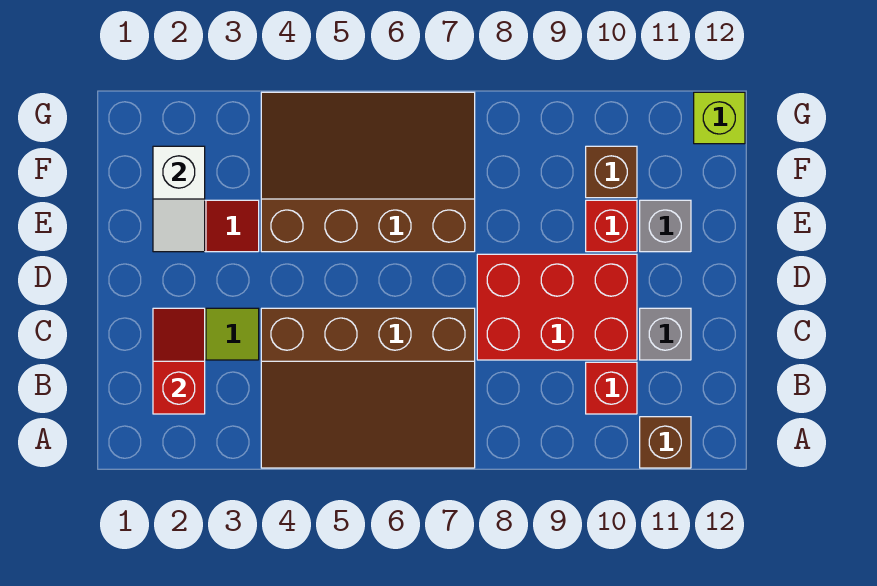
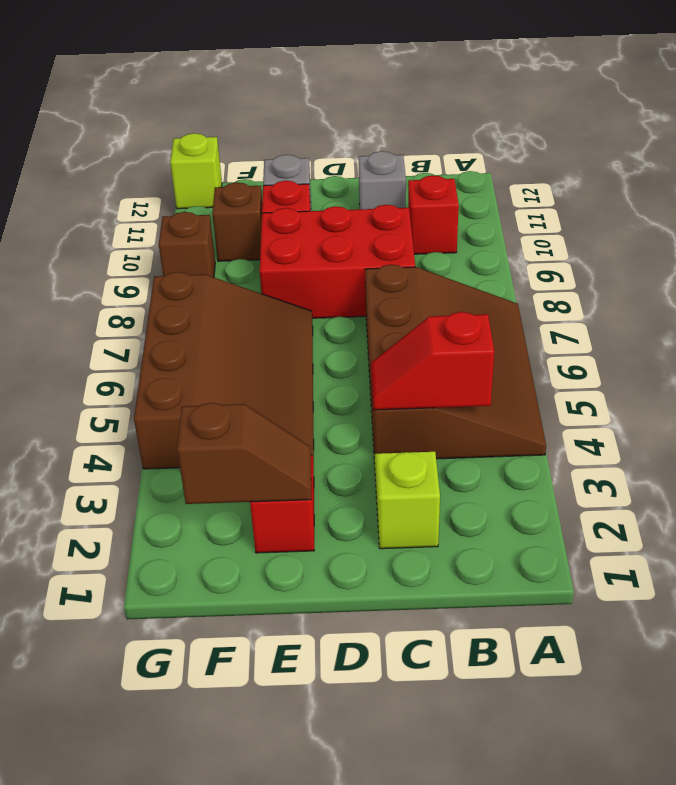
brown brick A11 level 1 -> brown brick G9 level 1
red slope B2:C2 level 2 top B -> red slope B4:C4 level 2 top B
red brick C8:D10 level 1 -> red brick C8:E9 level 1
white slope E2:F2 level 2 top F -> brown slope E2:F2 level 2 top F
brown slope E4:G7 level 1 top E -> brown slope E4:G7 level 1 top G

